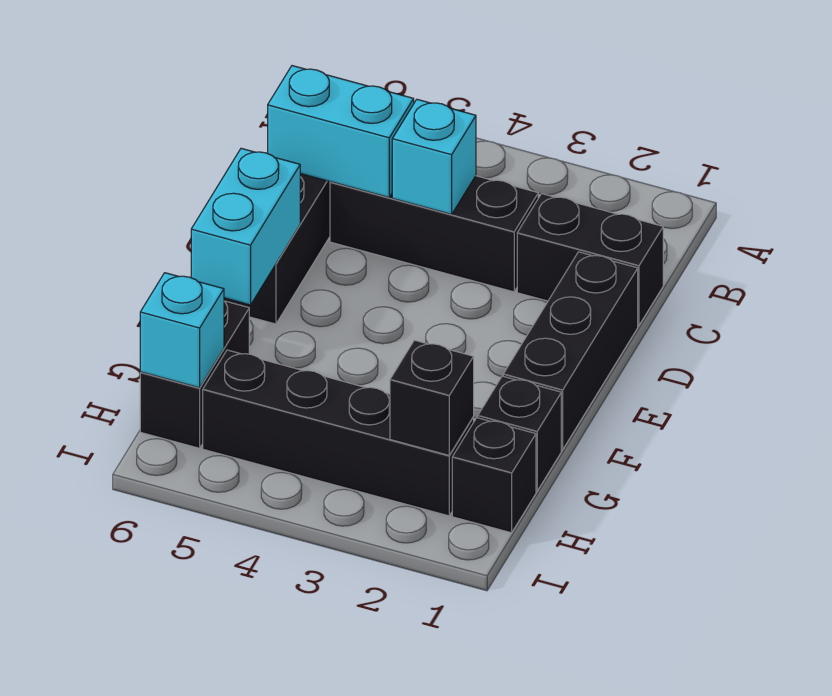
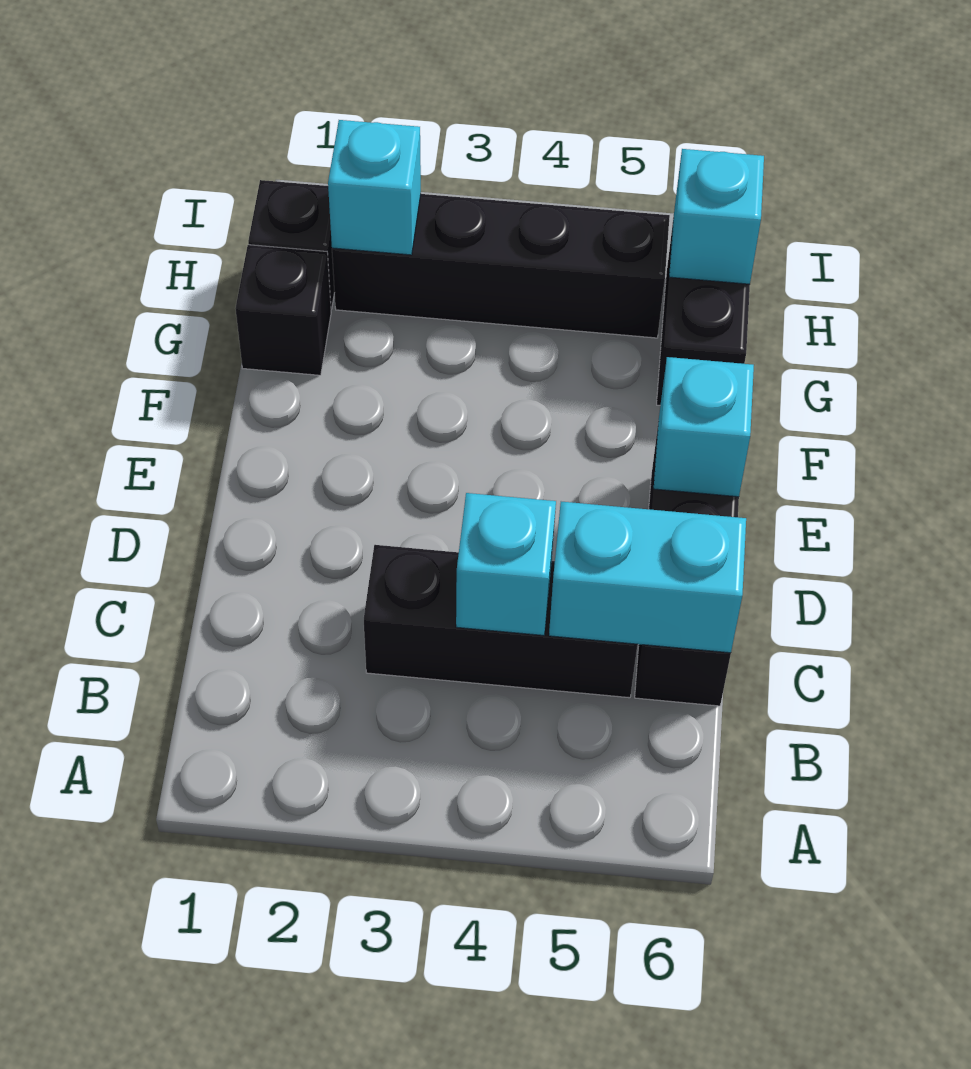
black brick C1:C2 level 1 -> none
black brick D1:F1 level 1 -> none
cyan brick E6:F6 level 2 -> cyan brick E6 level 2
black brick H2 level 2 -> cyan brick H2 level 2

